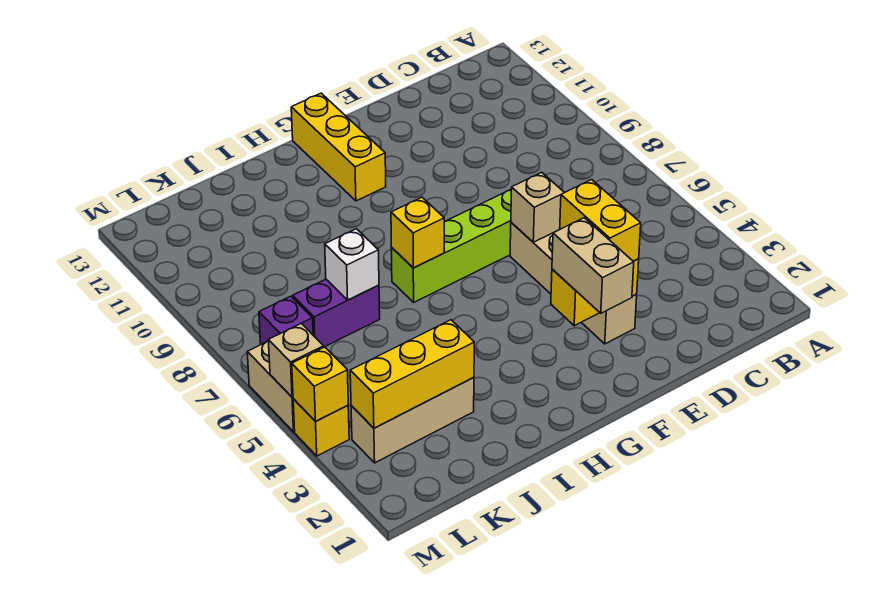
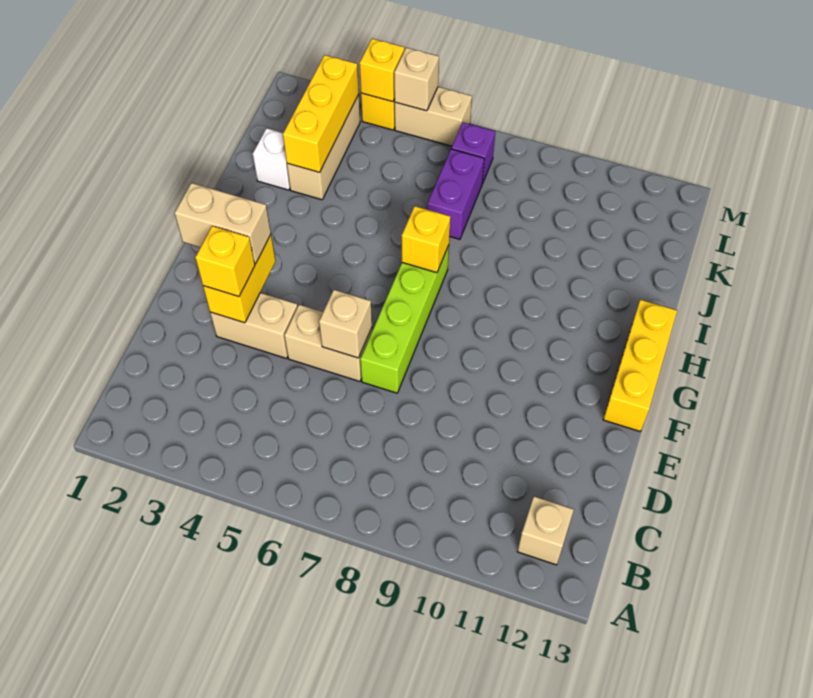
none -> tan brick B12 level 1
yellow brick E3:E4 level 3 -> yellow brick E3 level 3
yellow brick G11:G13 level 1 -> yellow brick F13:H13 level 1
white brick J7 level 2 -> white brick J2 level 1

